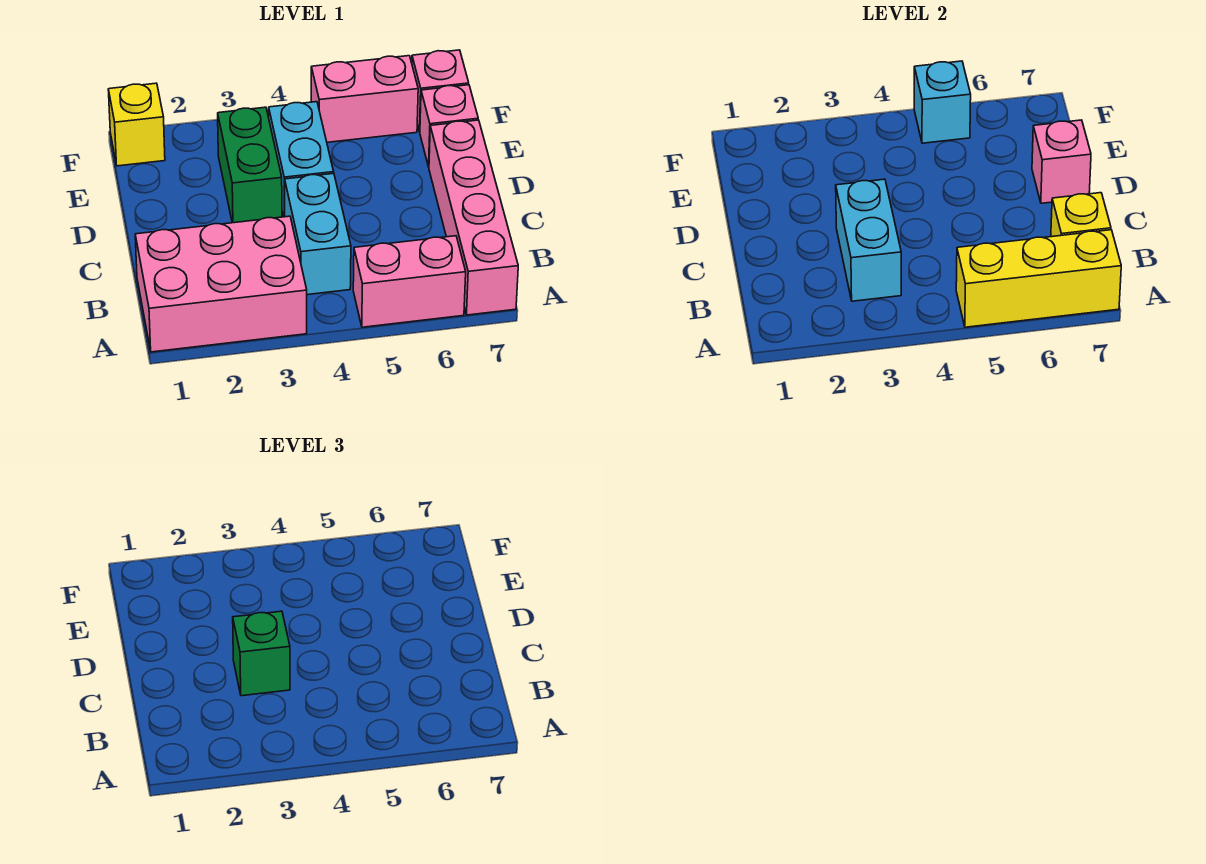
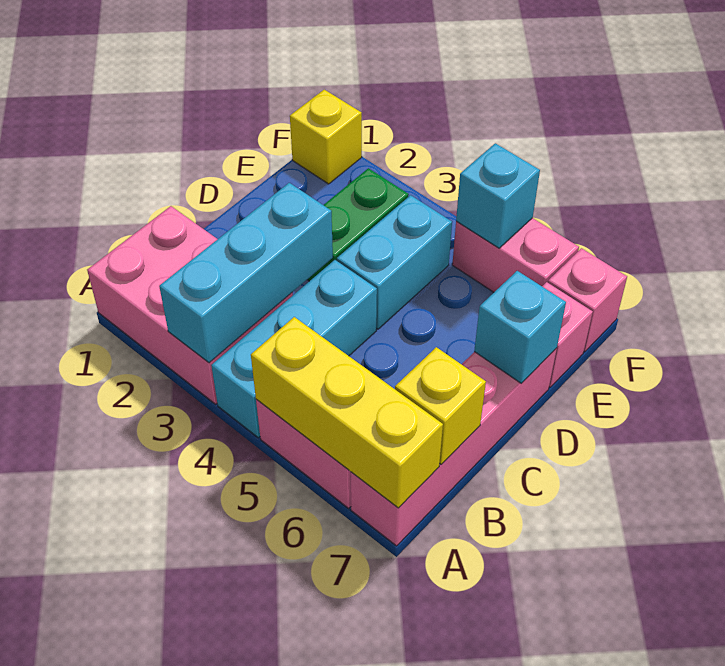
cyan brick B3:C3 level 2 -> cyan brick A3:C3 level 2
cyan brick B4:C4 level 1 -> cyan brick A4:C4 level 1
green brick C3 level 3 -> none
pink brick D7 level 2 -> cyan brick D7 level 2

